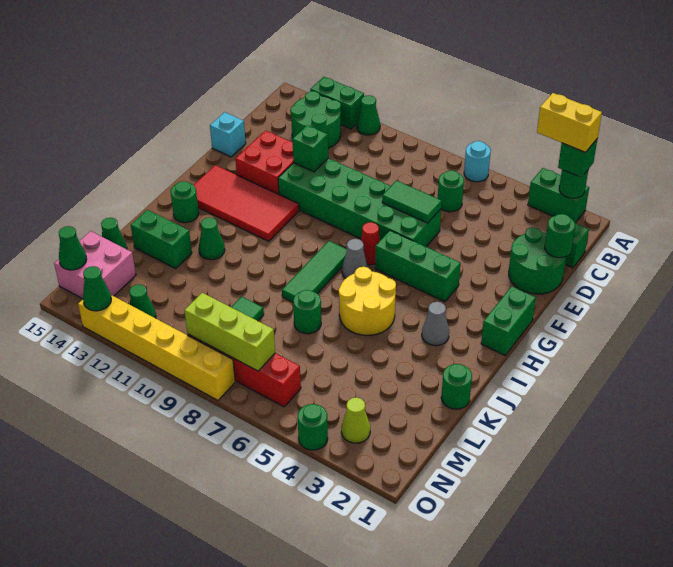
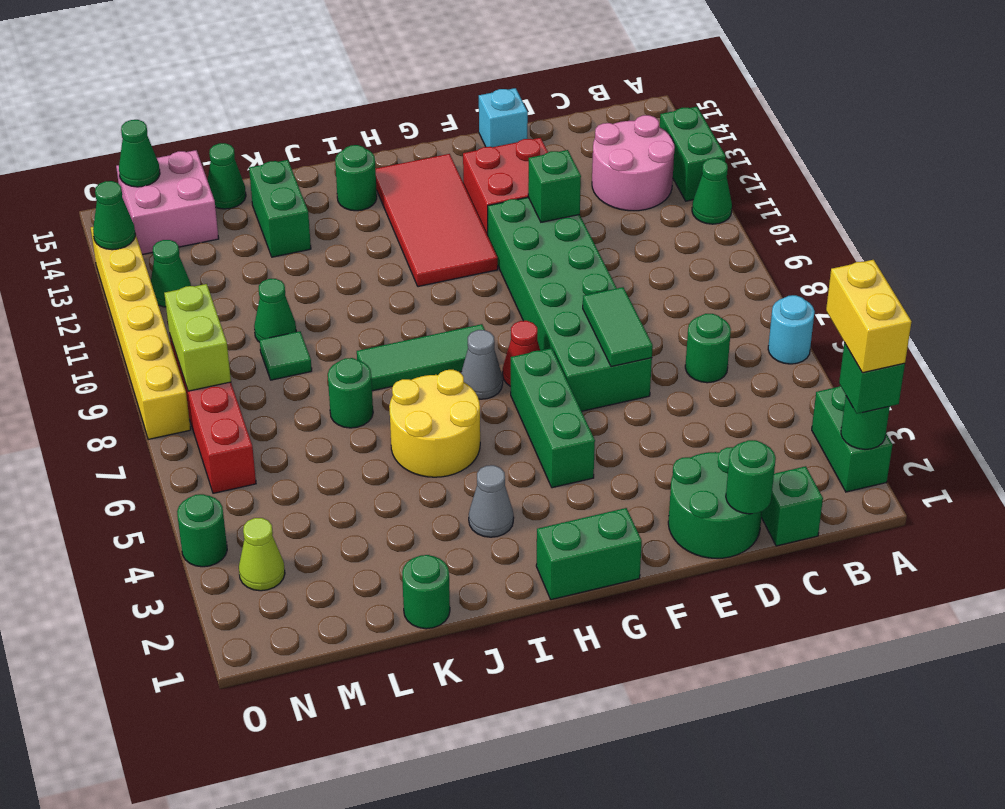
green round brick B12:C13 level 1 -> pink round brick B12:C13 level 1
green cone J12 level 1 -> green cone L10 level 1
lime brick N7:N9 level 2 -> lime brick N8:N9 level 2

